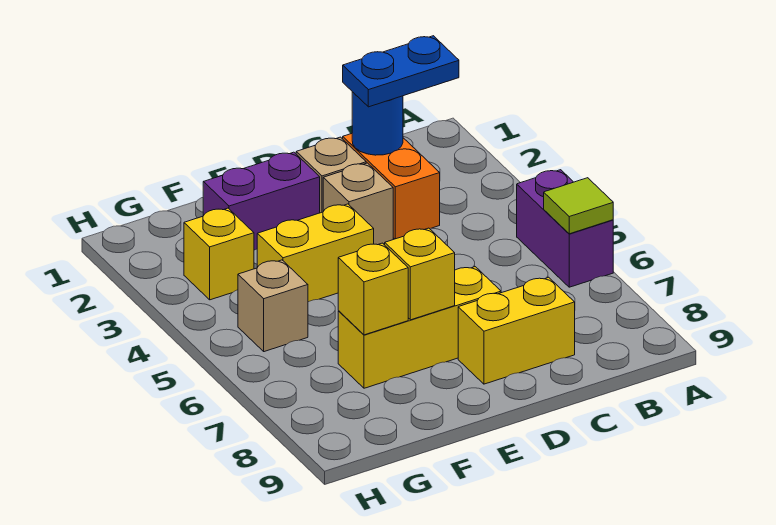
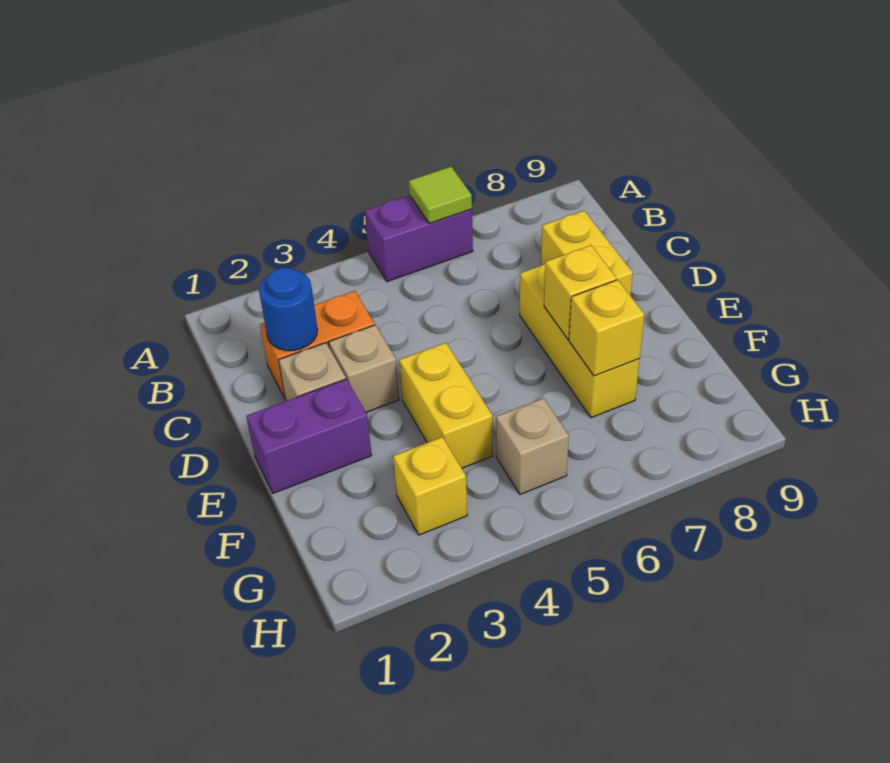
blue plate B2:C2 level 3 -> none
purple brick E2:F2 level 1 -> purple brick E1:E2 level 1

